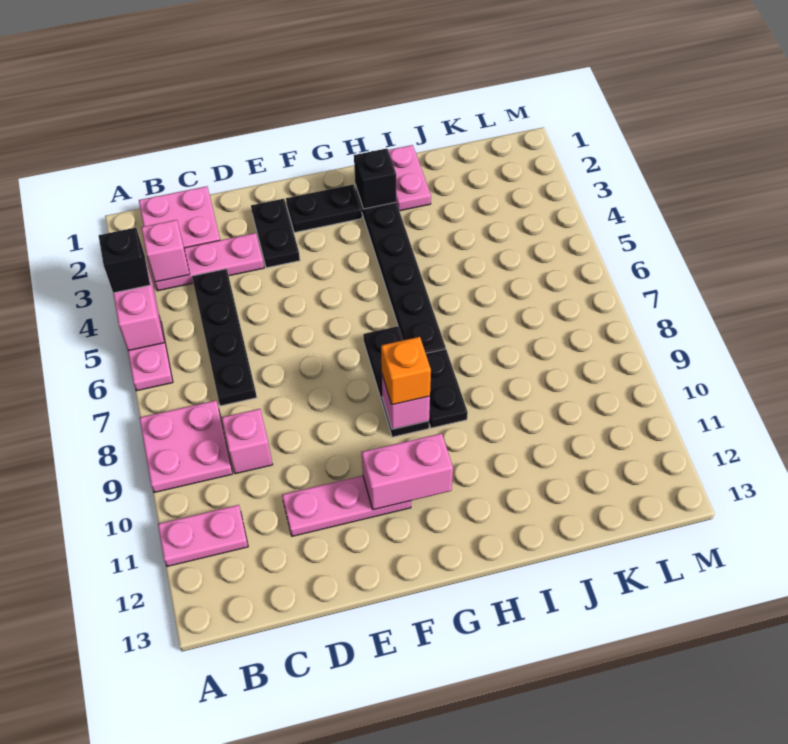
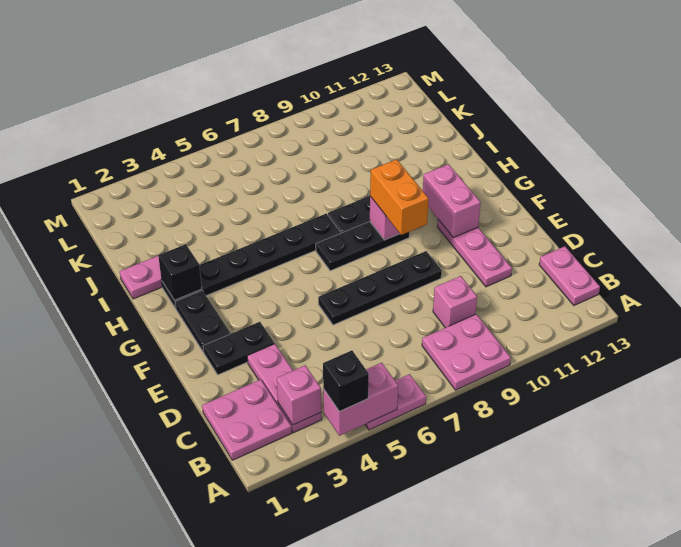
pink plate A11:B11 level 1 -> pink plate B13:C13 level 1
black plate C4:C7 level 1 -> black plate E6:E9 level 1
orange brick G9 level 3 -> orange brick F9:G9 level 3

